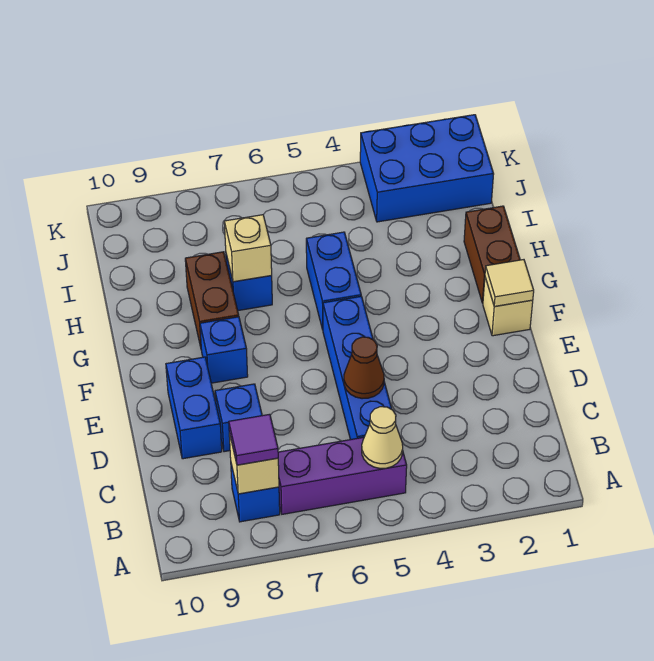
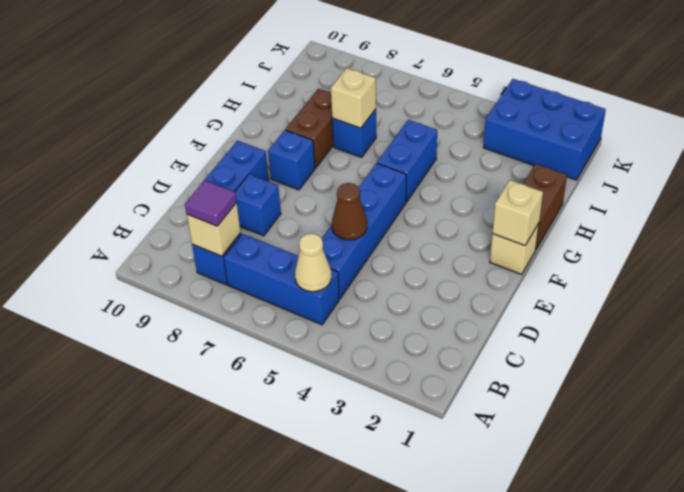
purple brick B5:B7 level 1 -> blue brick B5:B7 level 1
tan tile F1 level 2 -> tan brick F1 level 2

